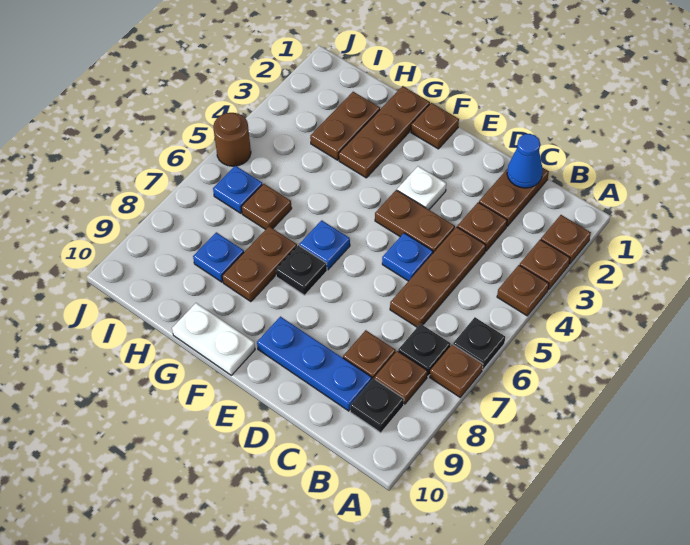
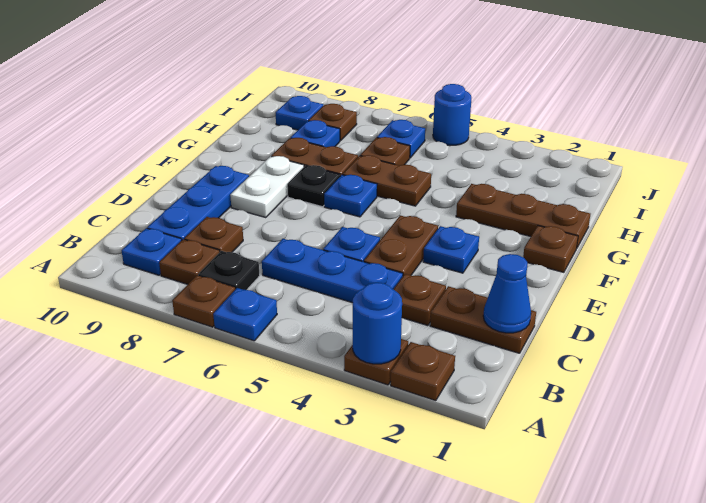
none -> blue round brick A3 level 2
brown plate A4 level 1 -> brown plate I8 level 1
black plate A6 level 1 -> blue plate A6 level 1
black plate B9 level 1 -> blue plate B9 level 1
brown plate C4:C6 level 1 -> blue plate C4:C6 level 1
white plate E3 level 1 -> blue plate E3 level 1
white plate F10:G10 level 1 -> white plate E8:F8 level 1
brown plate H2:H3 level 1 -> brown plate G5:G6 level 1
none -> blue plate I9 level 1
brown round brick J5 level 1 -> blue round brick J5 level 1

